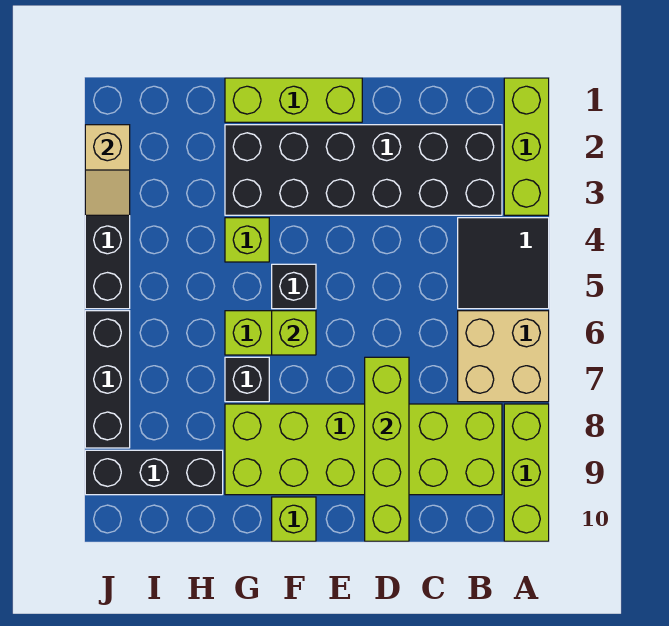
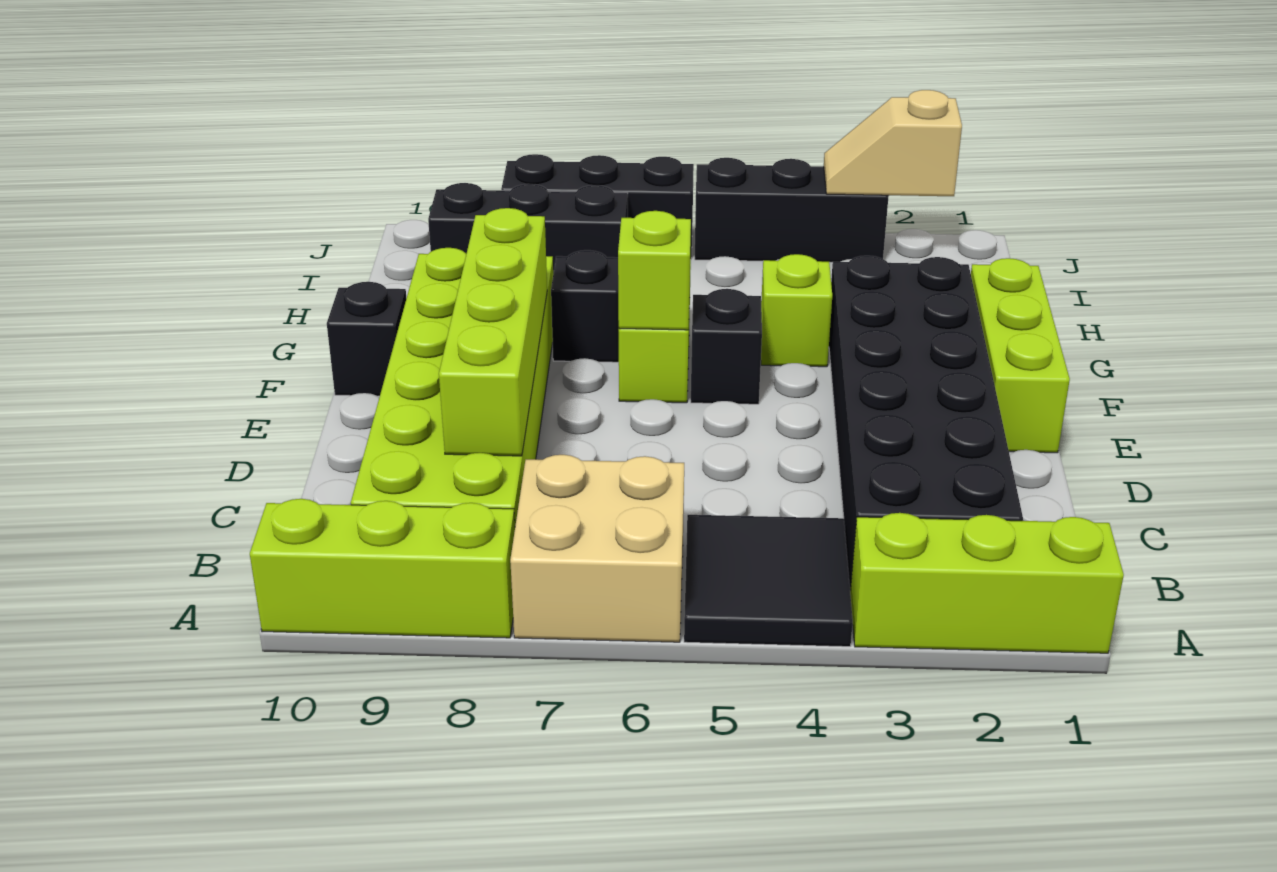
lime brick D7:D10 level 2 -> lime brick C8:F8 level 2
lime brick F10 level 1 -> black brick F10 level 1
black brick H9:J9 level 1 -> black brick I7:I9 level 1

